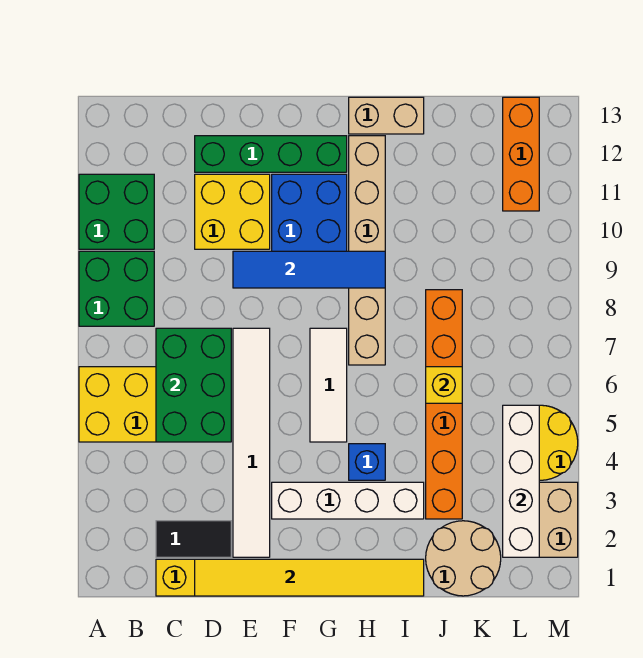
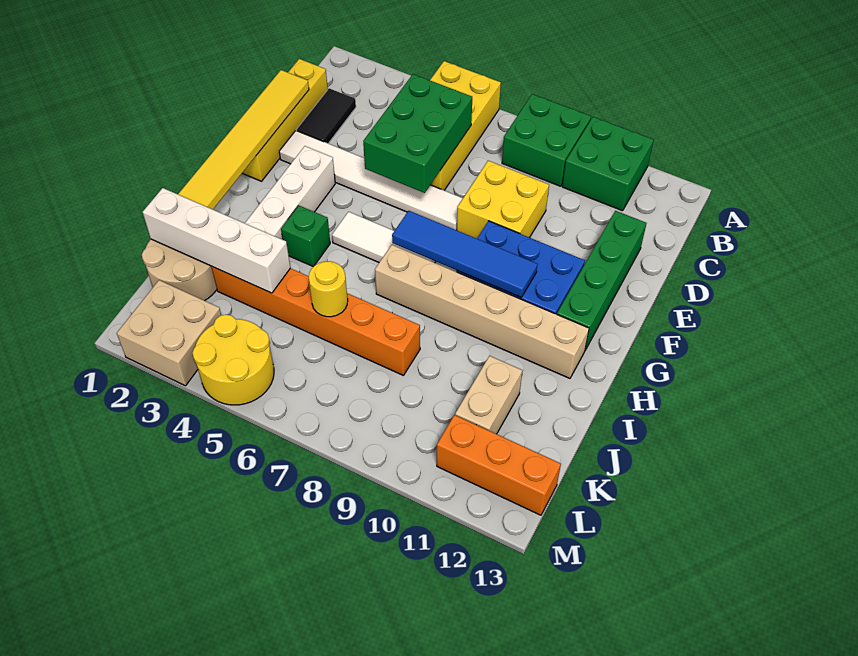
green brick C5:D7 level 2 -> green brick C5:E6 level 2
yellow brick D10:E11 level 1 -> yellow brick D8:E9 level 1
blue tile E9:H9 level 2 -> blue tile G7:G10 level 2
blue brick H4 level 1 -> green brick H4 level 1
tan brick H13:I13 level 1 -> tan brick J11:K11 level 1
yellow brick J6 level 2 -> yellow round brick J6 level 2
white brick L2:L5 level 2 -> white brick J1:J4 level 2

